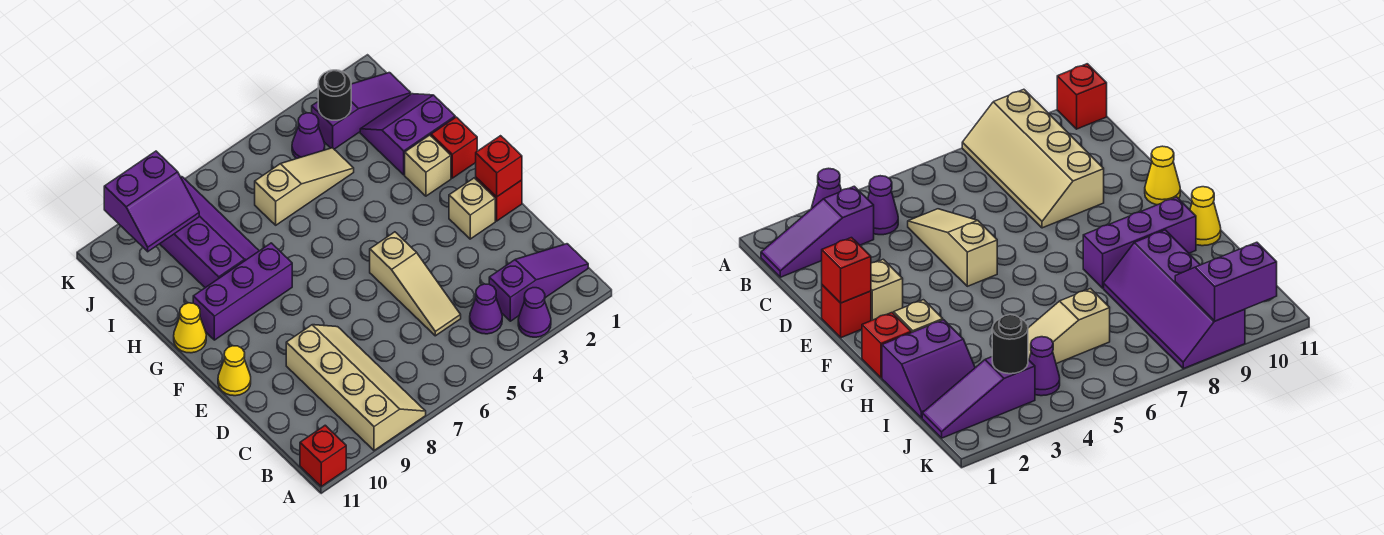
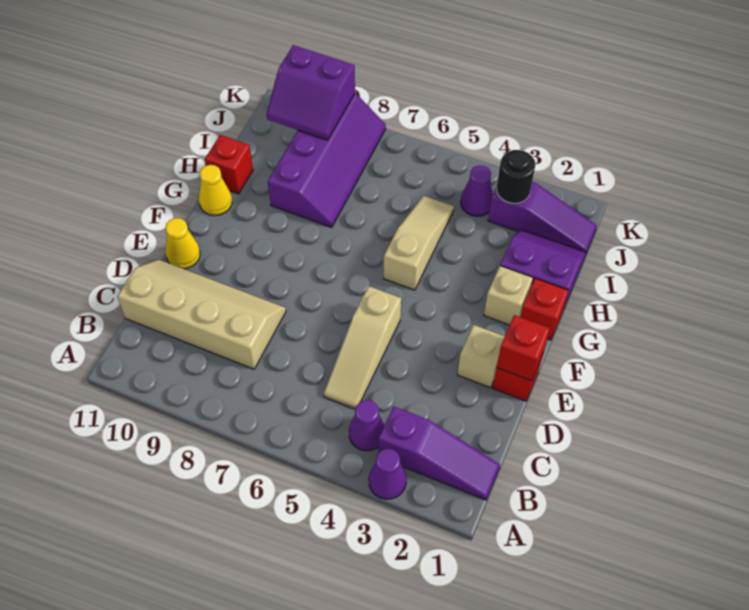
tan slope A8:D9 level 1 top 9 -> tan slope C8:D11 level 1 top C
red brick A11 level 1 -> red brick H11 level 1
purple brick G8:G10 level 1 -> none
tan slope I4:I6 level 1 top 6 -> tan slope G5:I5 level 1 top G

